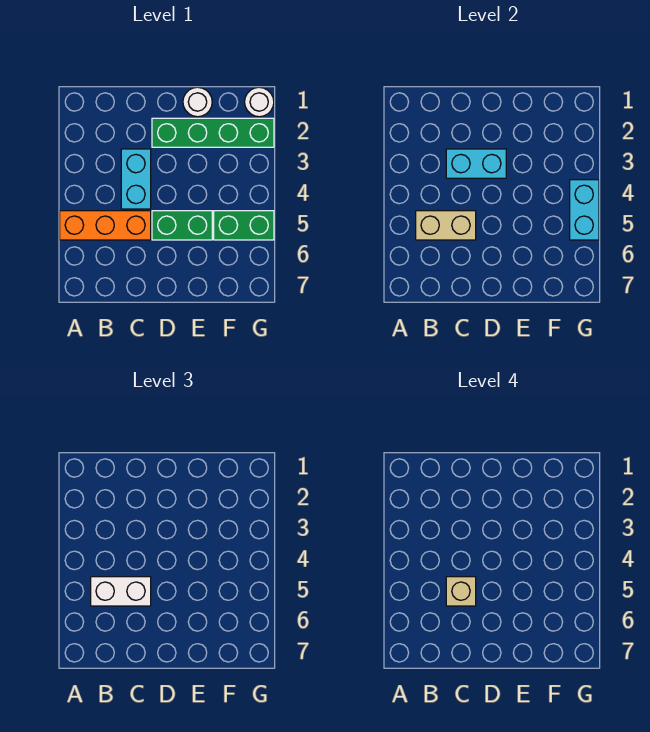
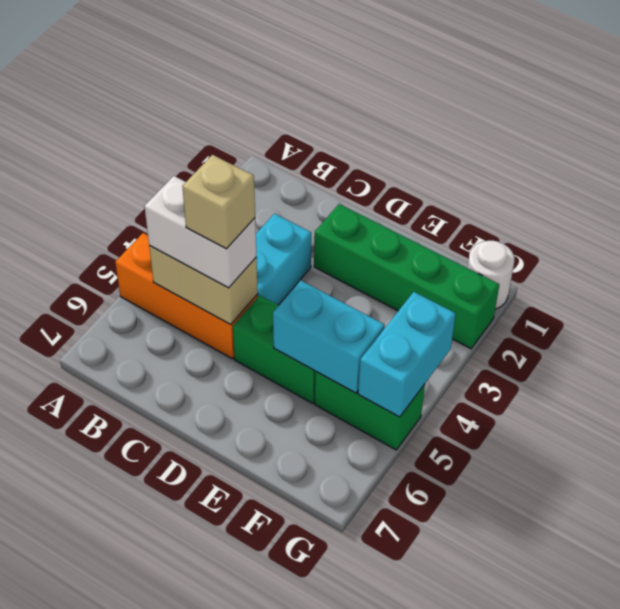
cyan brick C3:D3 level 2 -> cyan brick E5:F5 level 2
white round brick E1 level 1 -> none

